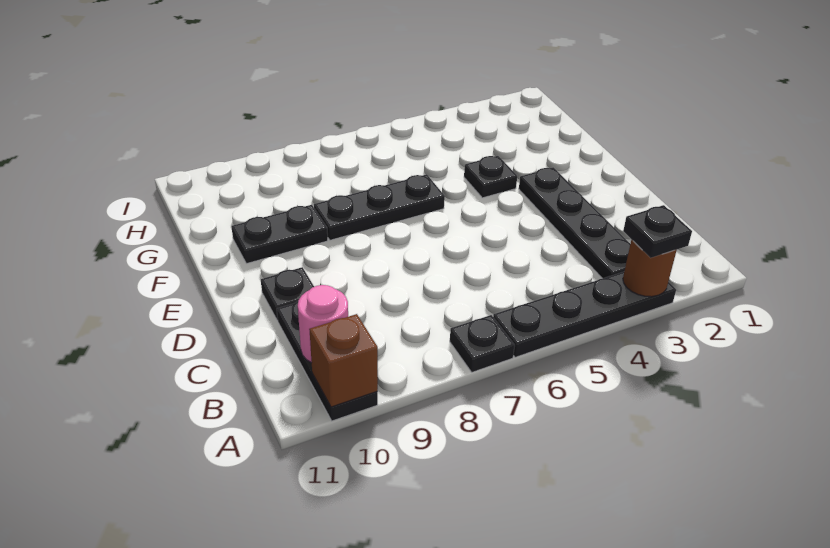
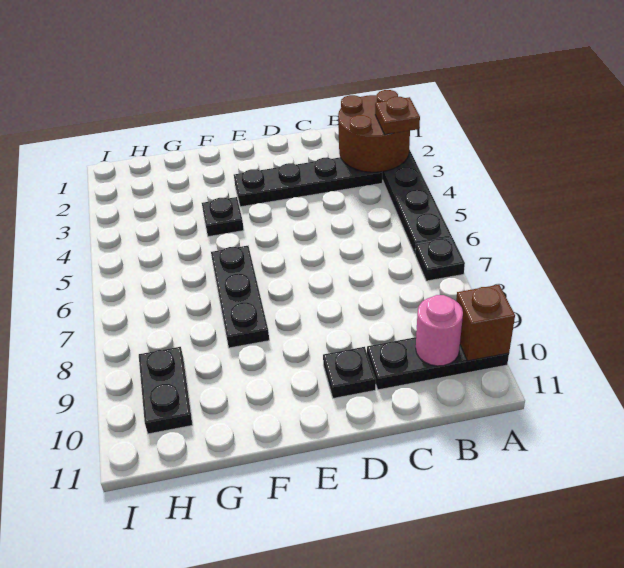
brown round brick A3 level 2 -> brown round brick A2:B3 level 2
black plate A3 level 3 -> brown plate A3 level 3
black plate F9:F10 level 1 -> black plate H9:H10 level 1

